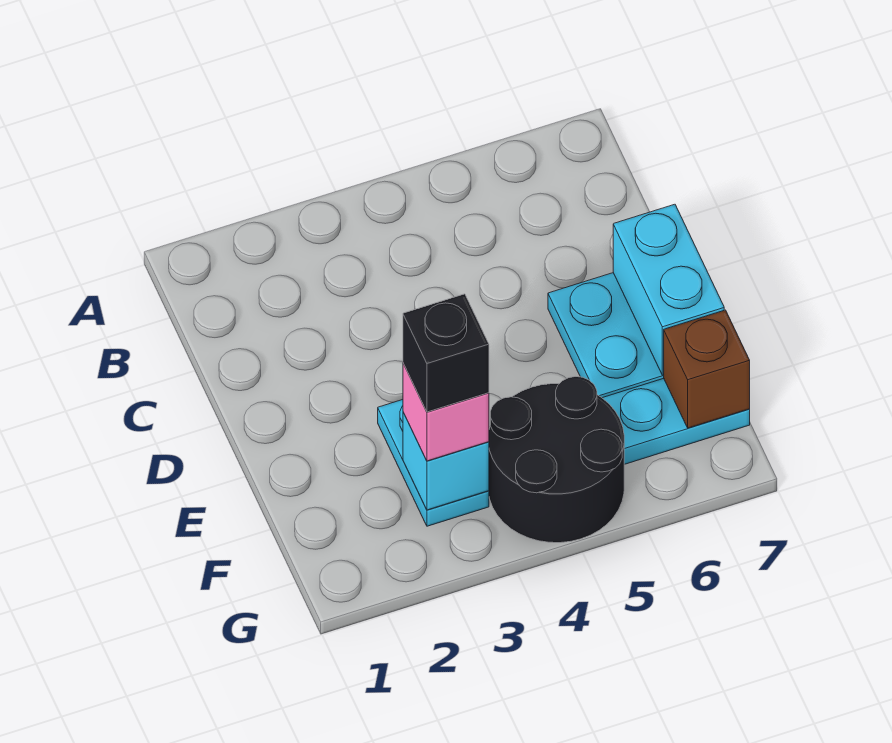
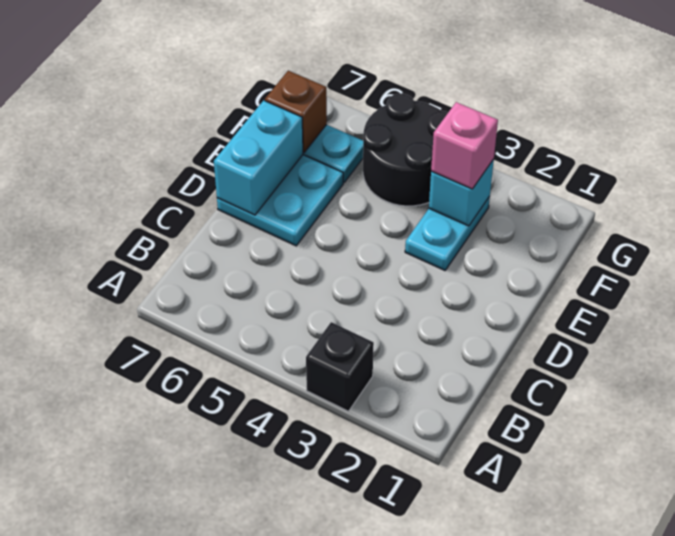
black brick F3 level 4 -> black brick A3 level 1

